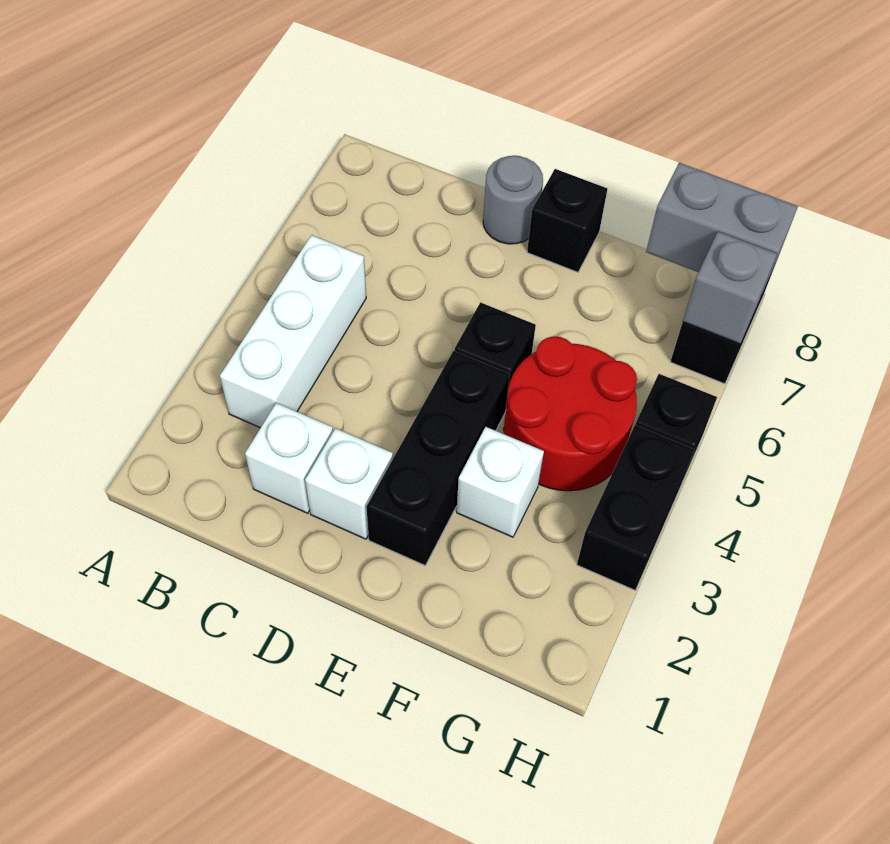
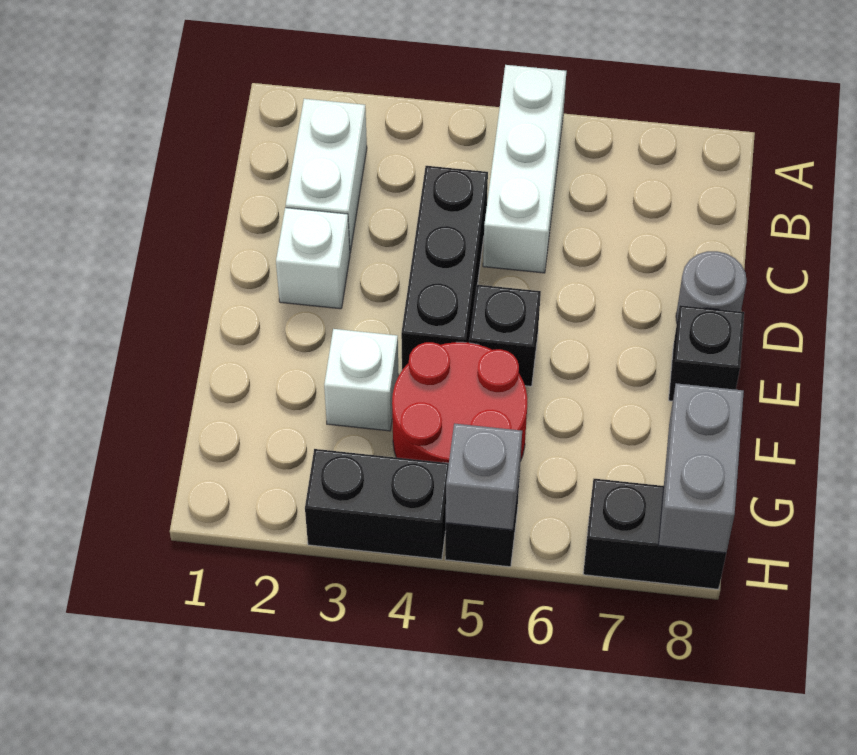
white brick B3:B5 level 1 -> white brick A5:C5 level 1
white brick C2 level 1 -> white brick B2:C2 level 1
black brick E2:E4 level 1 -> black brick C4:E4 level 1
grey brick H7 level 2 -> grey brick H5 level 2

